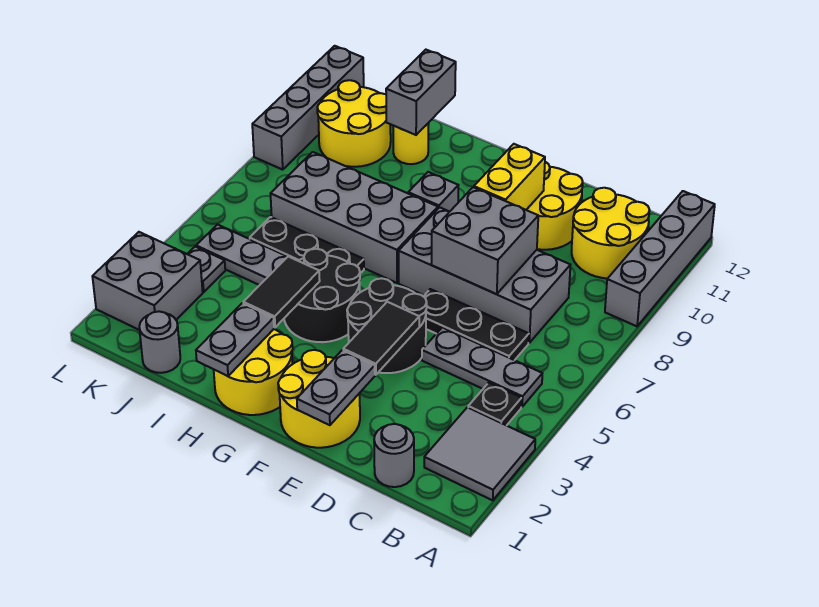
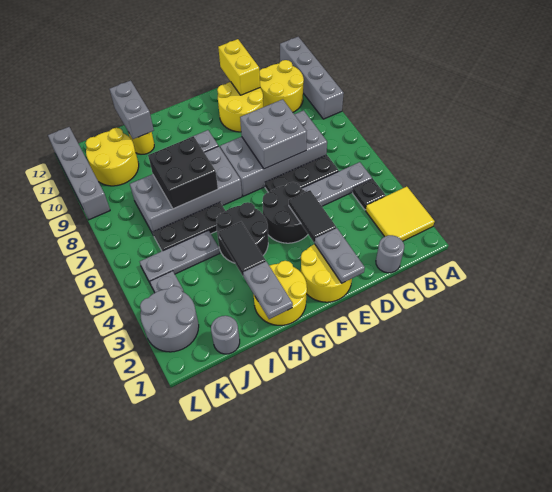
grey tile A2:B3 level 1 -> yellow tile A2:B3 level 1
yellow brick E9:E10 level 2 -> yellow brick D11:D12 level 2
none -> black brick H7:I8 level 2
grey brick K2:L3 level 1 -> grey round brick K2:L3 level 1

